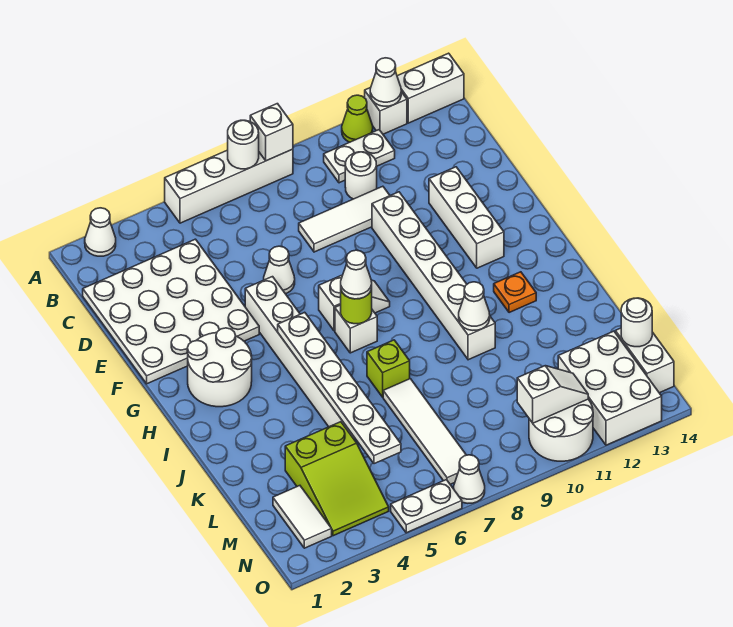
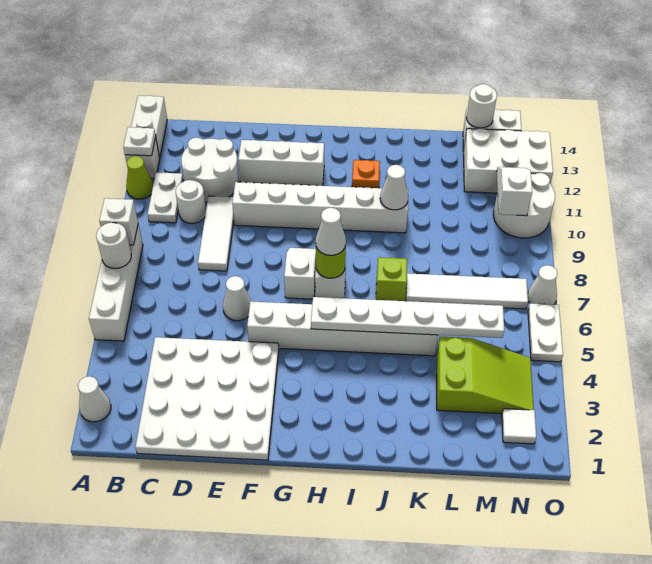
white cone A12 level 2 -> white plate A12 level 2
white round brick G2:H3 level 1 -> white round brick C11:D12 level 1
white tile M2:N2 level 1 -> white tile N2 level 1

